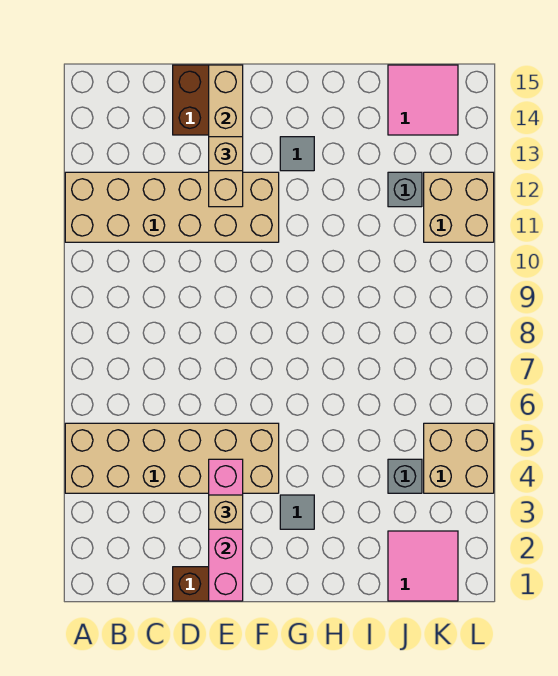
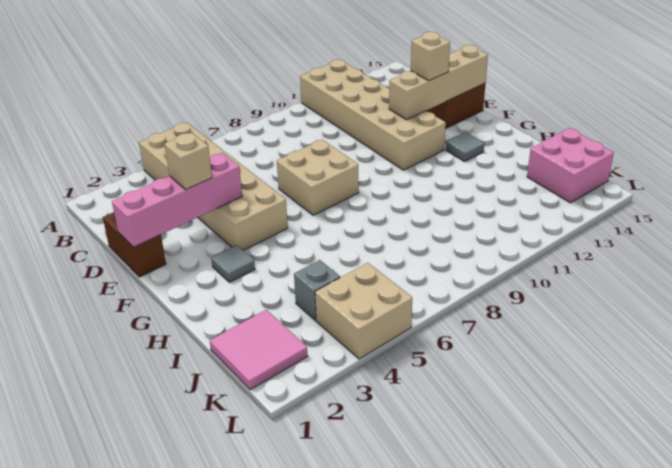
grey brick J12 level 1 -> none
pink tile J14:K15 level 1 -> pink brick J14:K15 level 1
tan brick K11:L12 level 1 -> tan brick E7:F8 level 1

